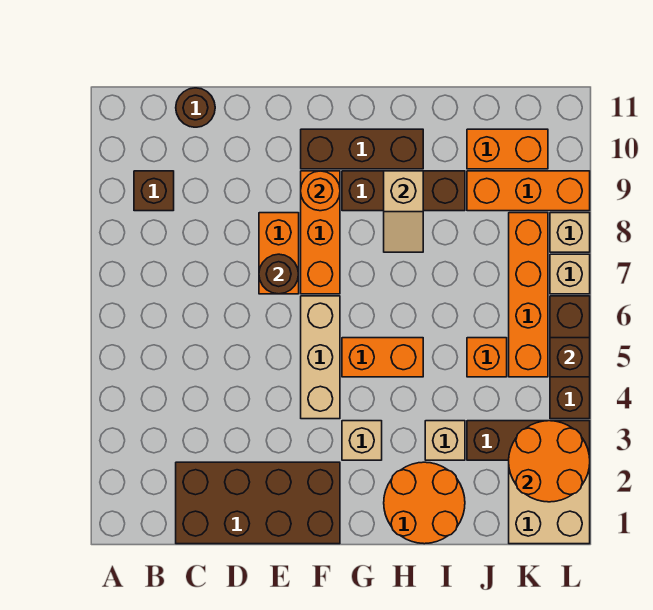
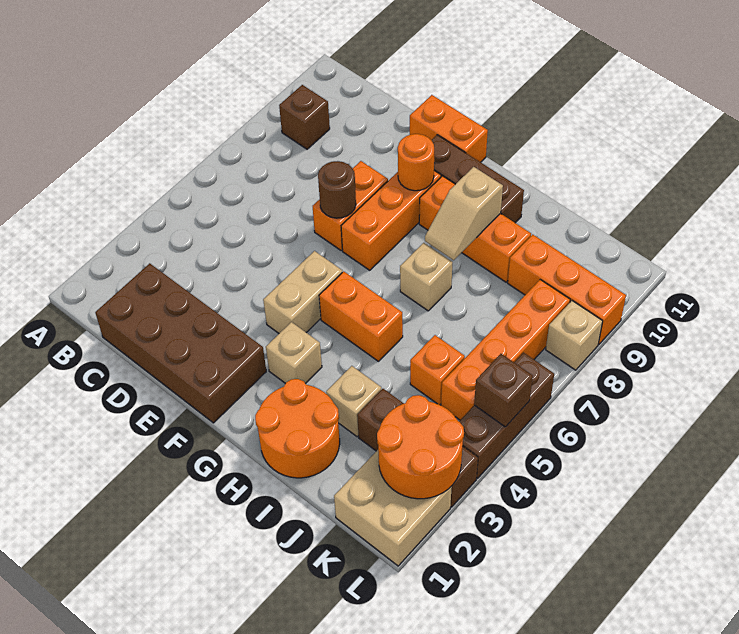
brown round brick C11 level 1 -> none
tan brick F4:F6 level 1 -> tan brick F4:F5 level 1
brown brick G9:I9 level 1 -> orange brick G9:I9 level 1
orange brick J10:K10 level 1 -> orange brick E11:F11 level 1
tan brick L7 level 1 -> tan brick H7 level 1

